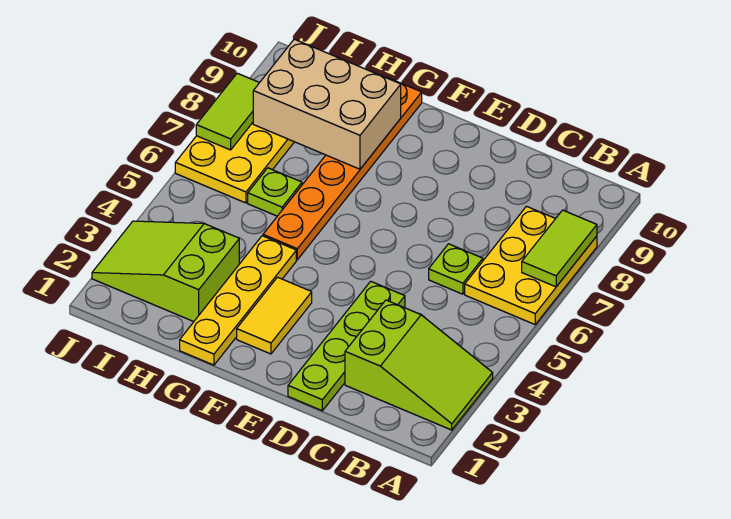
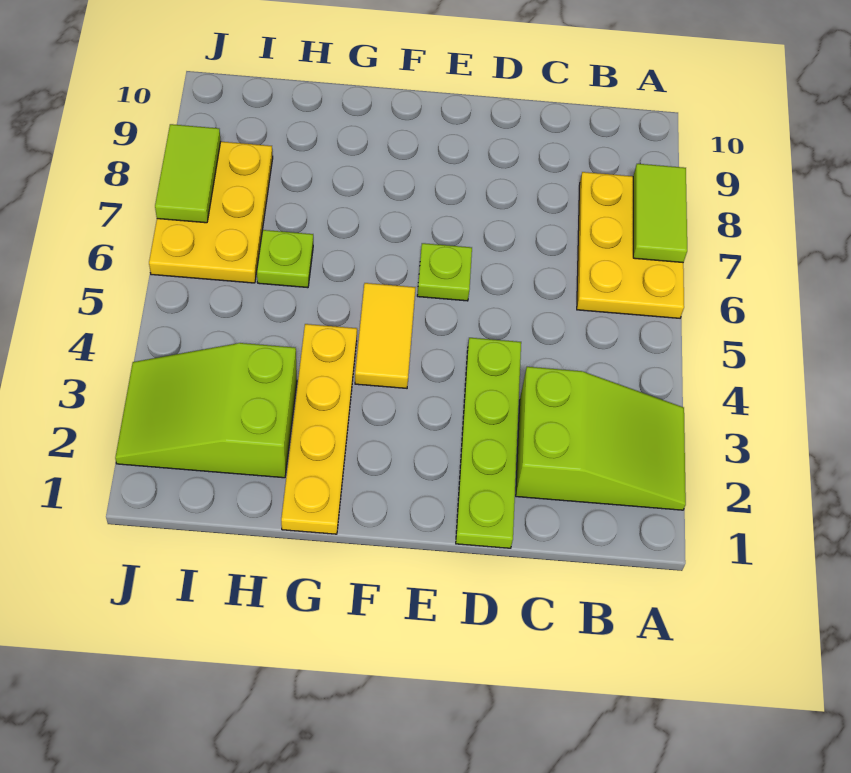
lime plate C6 level 1 -> lime plate E6 level 1
yellow tile F2:F3 level 1 -> yellow tile F4:F5 level 1
orange plate G5:G10 level 1 -> none
tan brick G8:I9 level 2 -> none

